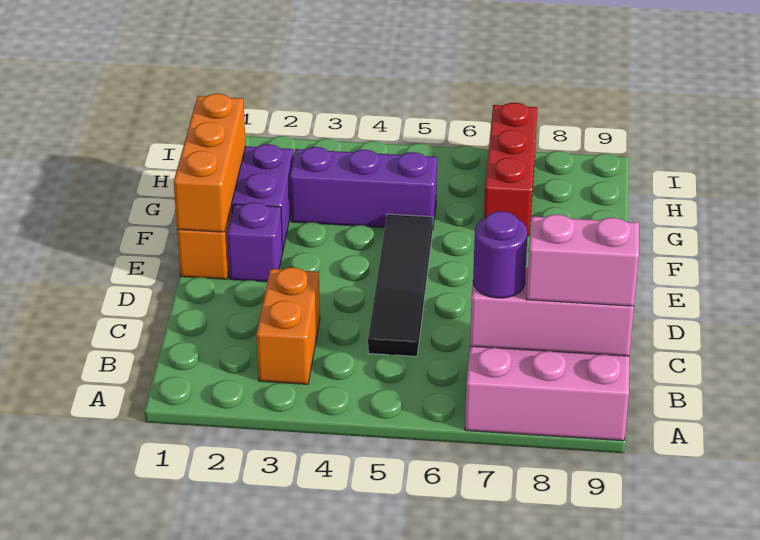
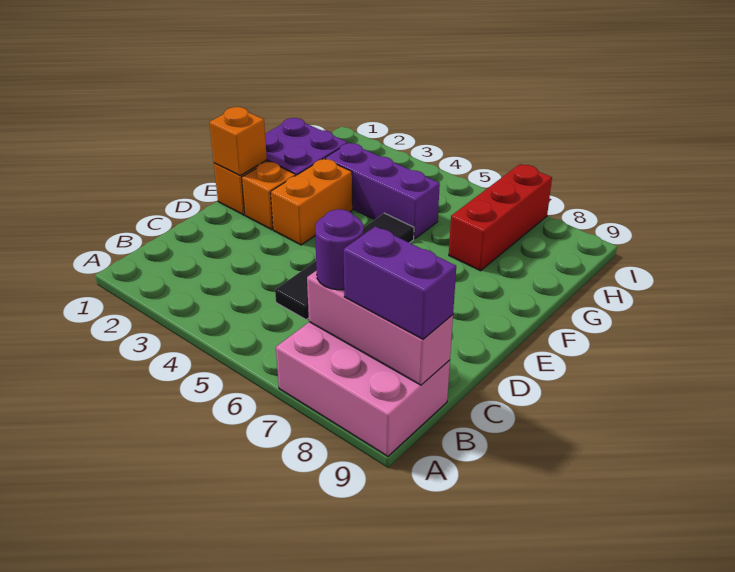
orange brick B3:C3 level 1 -> orange brick E3:F3 level 1
pink brick B8:B9 level 3 -> purple brick B8:B9 level 3
orange brick E1:G1 level 2 -> orange brick E1 level 2
purple brick E2 level 1 -> orange brick E2 level 1

